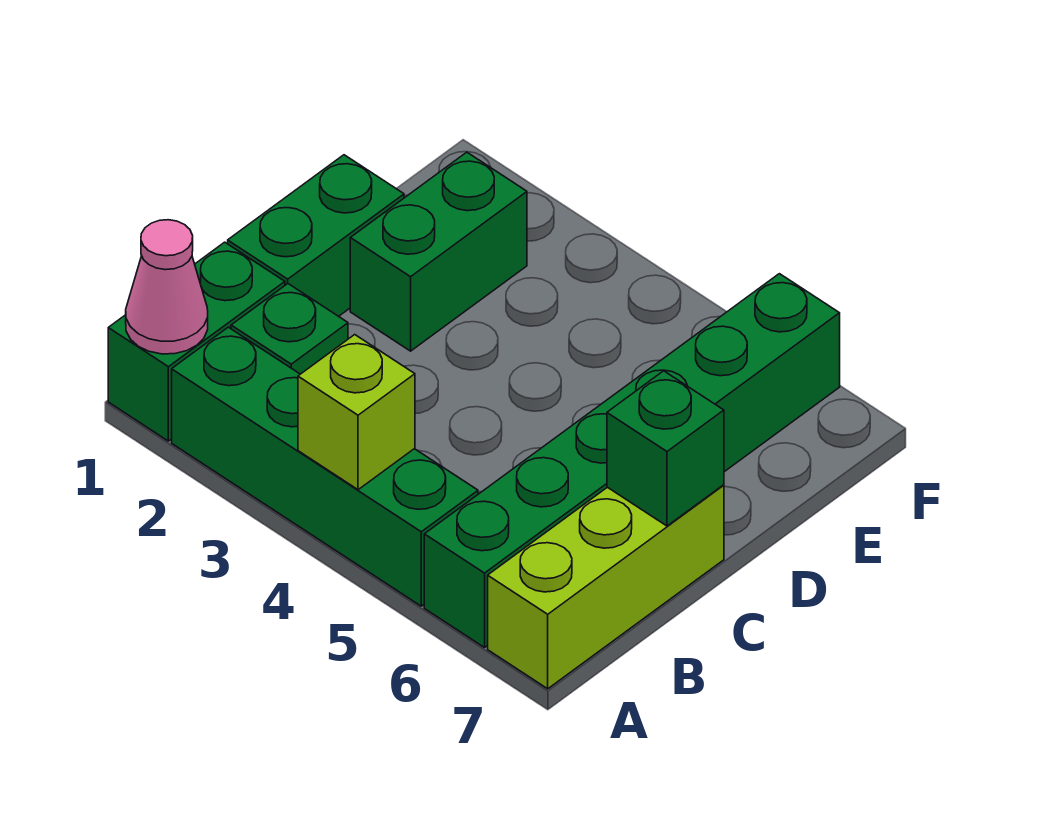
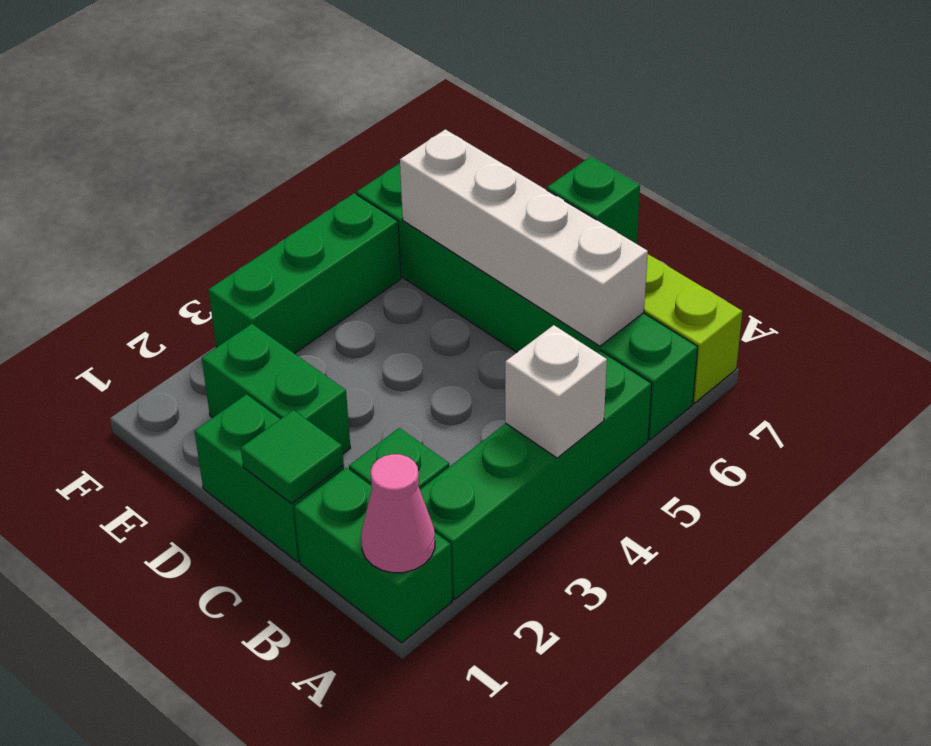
lime brick A4 level 2 -> white brick A4 level 2
none -> white brick B6:E6 level 2
none -> green tile C1 level 2
none -> green brick F3:F5 level 1

